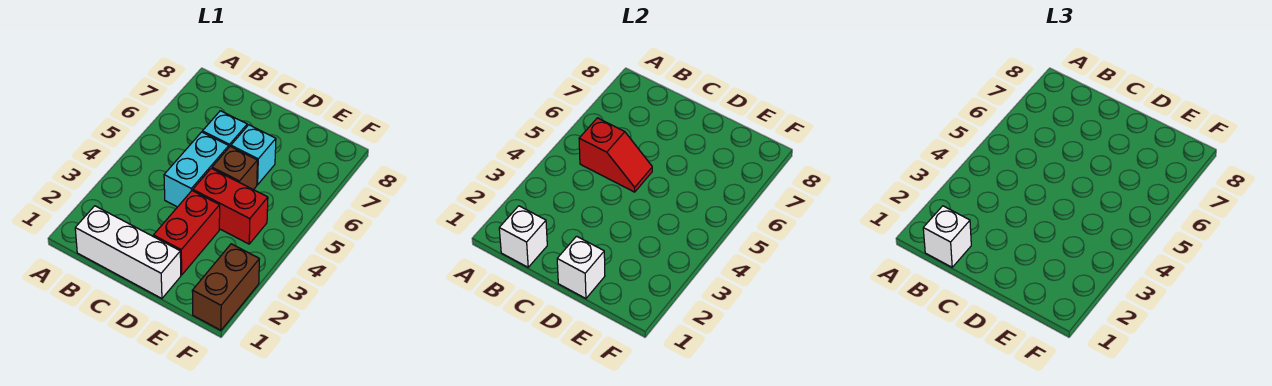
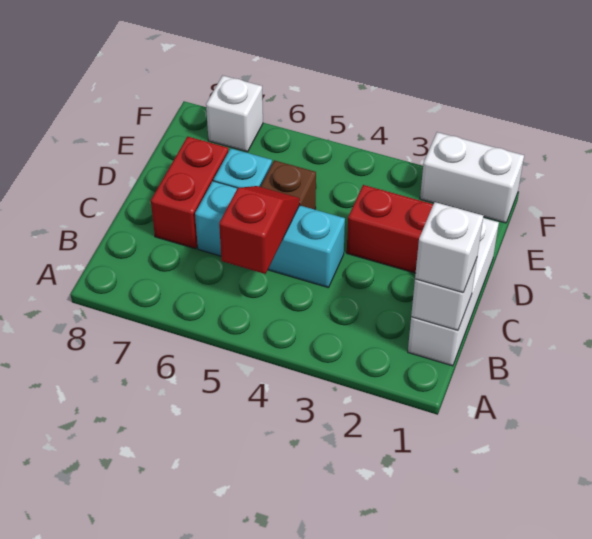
white brick D1 level 2 -> white brick F7 level 1
red brick D4:E4 level 1 -> red brick C7:D7 level 1
brown brick F1:F2 level 1 -> white brick F1:F2 level 1

